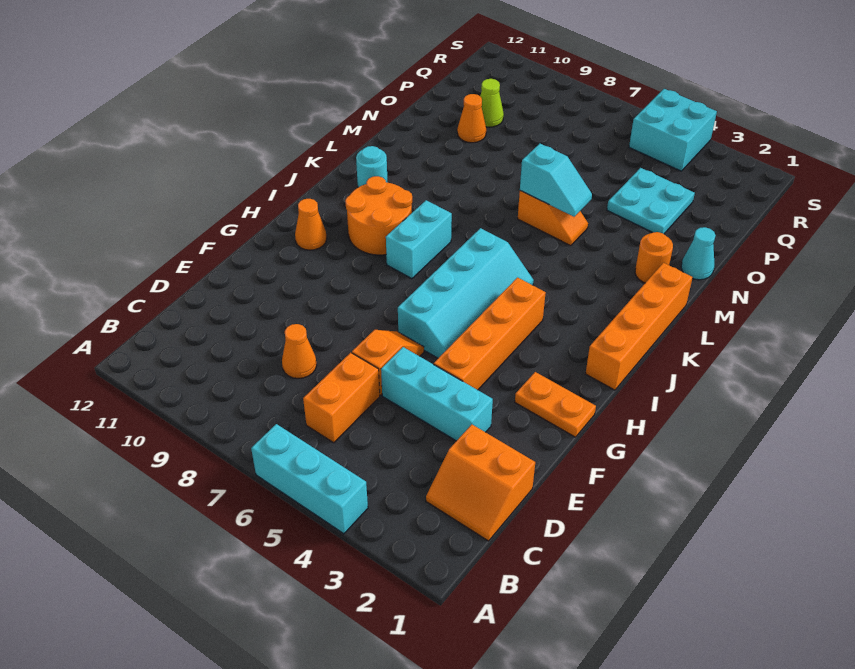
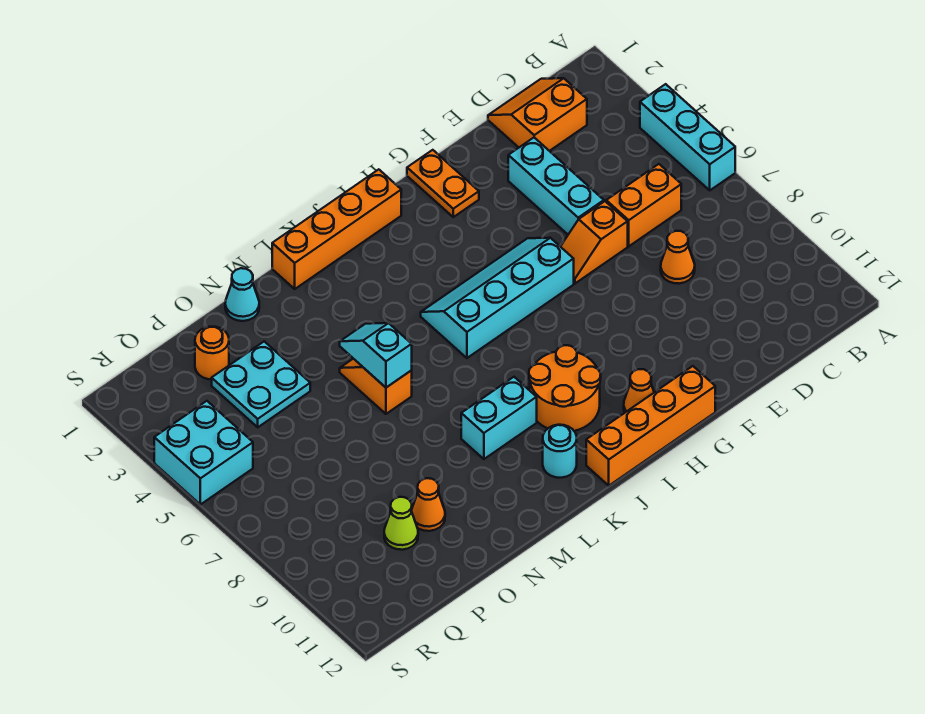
orange slope C1:D2 level 1 top D -> orange slope C1:D2 level 1 top 2
orange brick F4:I4 level 1 -> orange brick G12:J12 level 1
cyan brick I8:J8 level 1 -> cyan brick K9:L9 level 1
orange round brick M2 level 1 -> orange round brick P2 level 1

